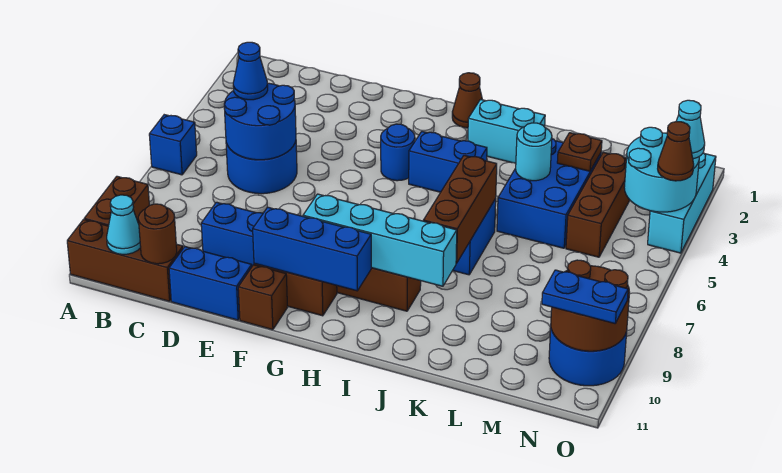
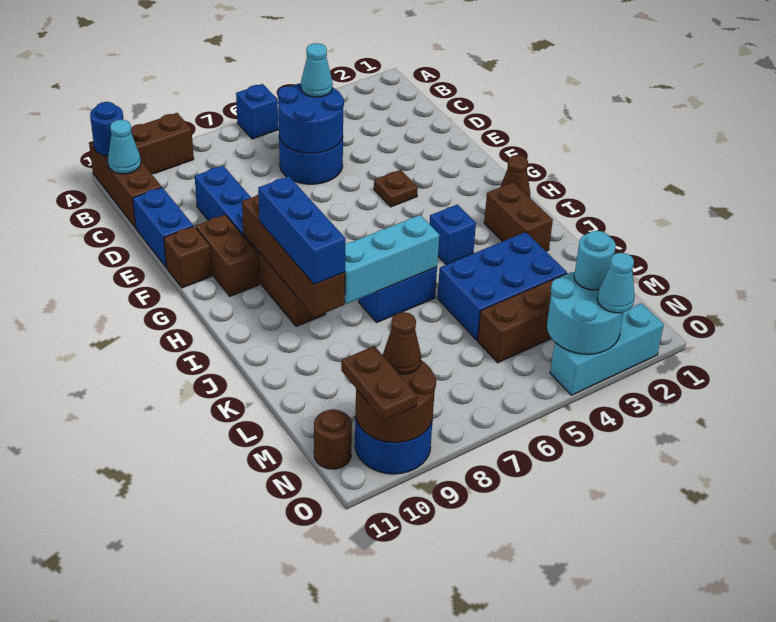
blue cone C5 level 3 -> cyan cone C5 level 3
brown round brick C11 level 2 -> brown round brick N11 level 1
blue brick F10:H10 level 2 -> blue brick H9:J9 level 3
blue round brick G4 level 1 -> blue round brick A11 level 2
cyan brick G9:J9 level 2 -> brown brick G9:J9 level 2
blue brick H4:I4 level 1 -> blue brick I4 level 1
cyan brick I2:J2 level 1 -> brown brick I2:J2 level 1
brown brick J6:J8 level 2 -> cyan brick J6:J8 level 2
cyan round brick K4 level 2 -> cyan round brick N3 level 3
brown plate L3 level 2 -> brown plate F4 level 1
blue plate N10:O10 level 3 -> brown plate N10:O10 level 3
brown cone O4 level 3 -> brown cone N9 level 3

